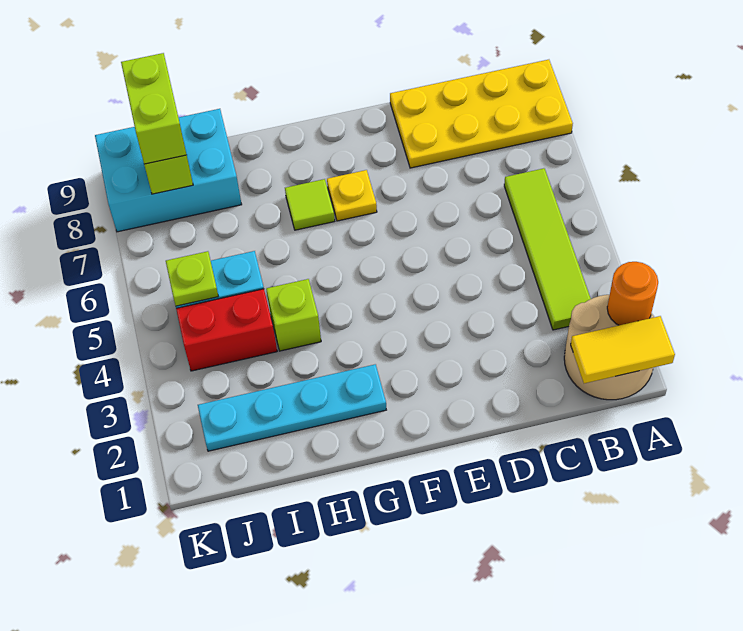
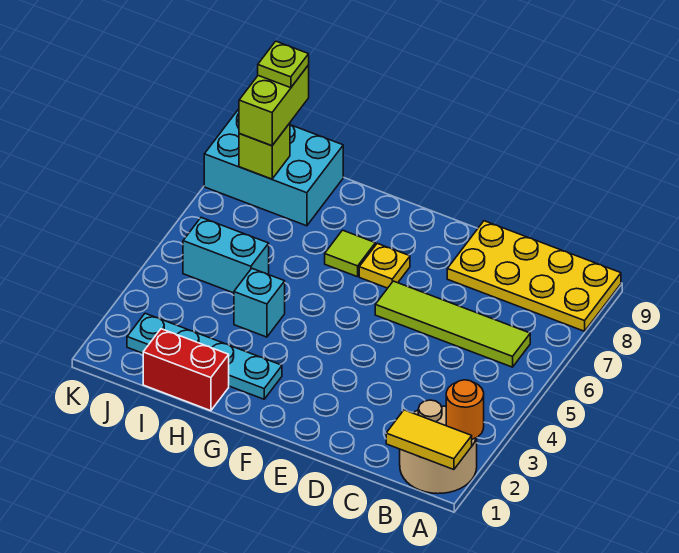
lime tile B3:B6 level 1 -> lime tile B6:E6 level 1
lime brick H4 level 1 -> cyan brick H4 level 1
red brick I4:J4 level 1 -> red brick H1:I1 level 1
lime plate J5 level 2 -> lime plate J9 level 4

